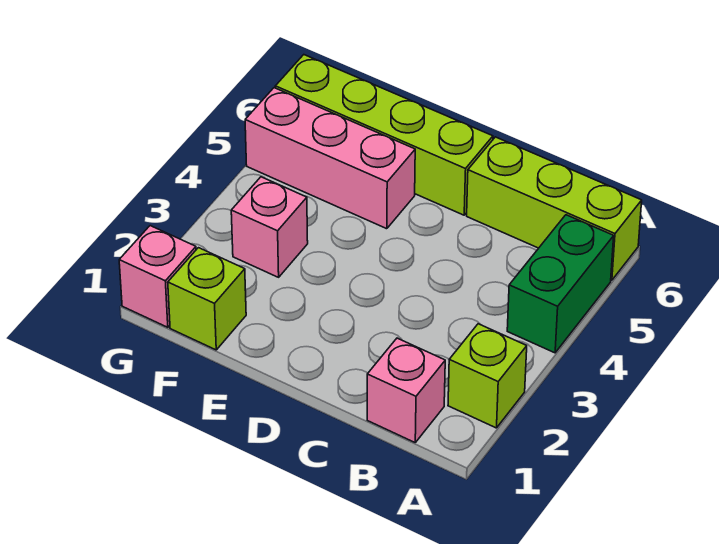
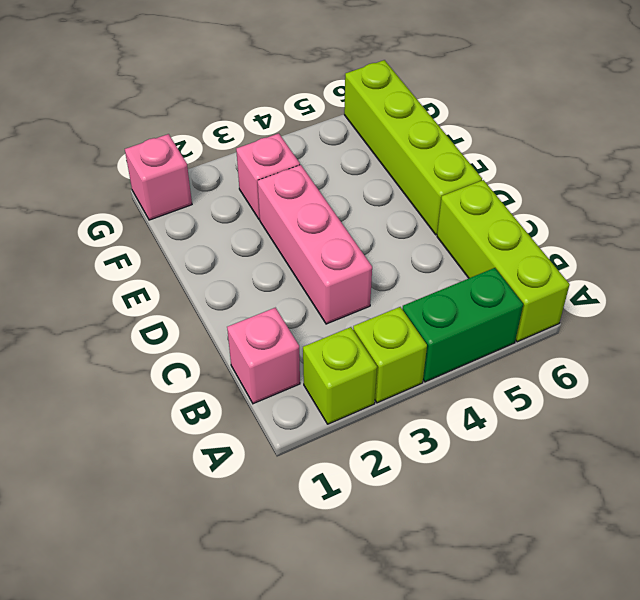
pink brick E5:G5 level 1 -> pink brick C3:E3 level 1
lime brick F1 level 1 -> lime brick A3 level 1

